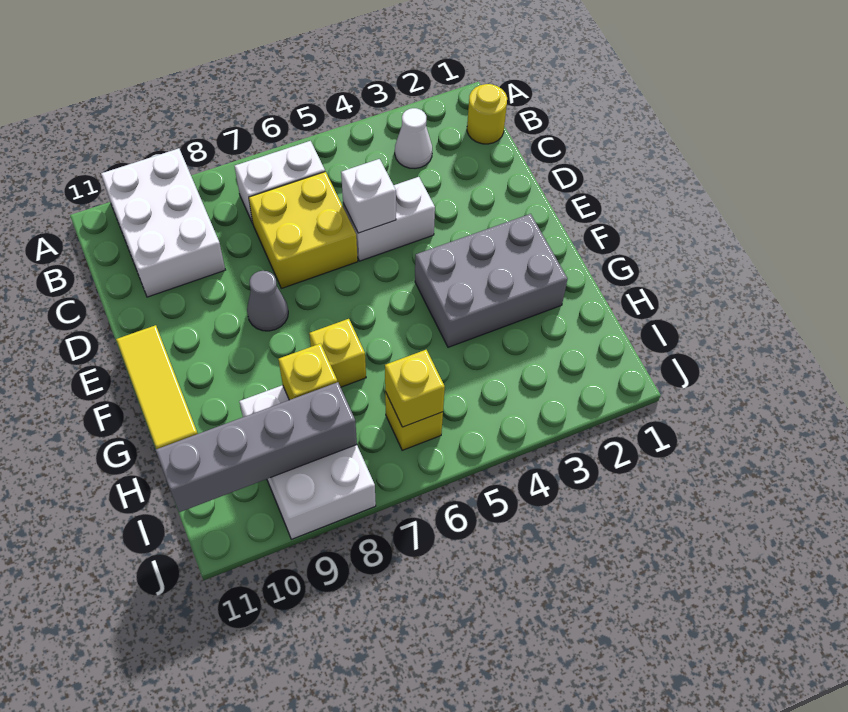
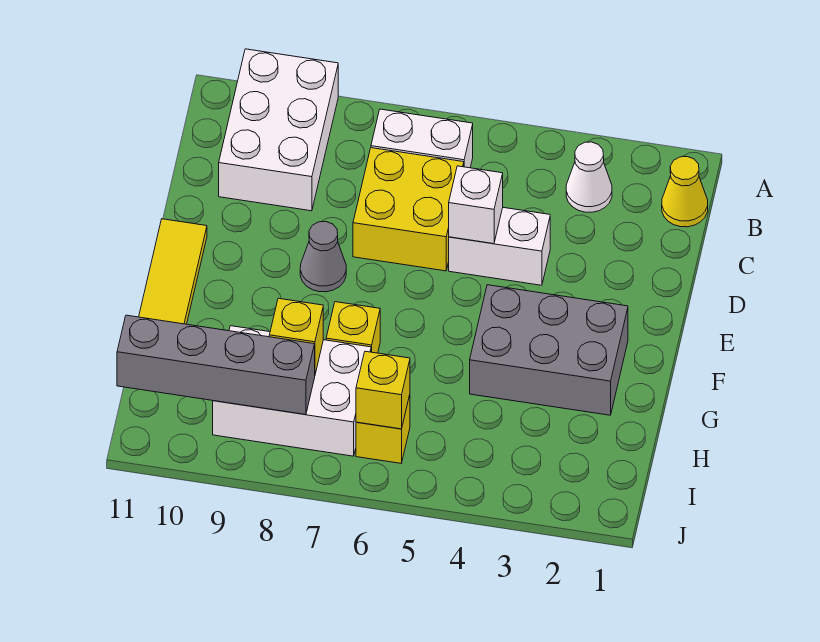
yellow round brick B1 level 1 -> yellow cone B1 level 1
white brick H8:J9 level 1 -> white brick H7:I9 level 1

